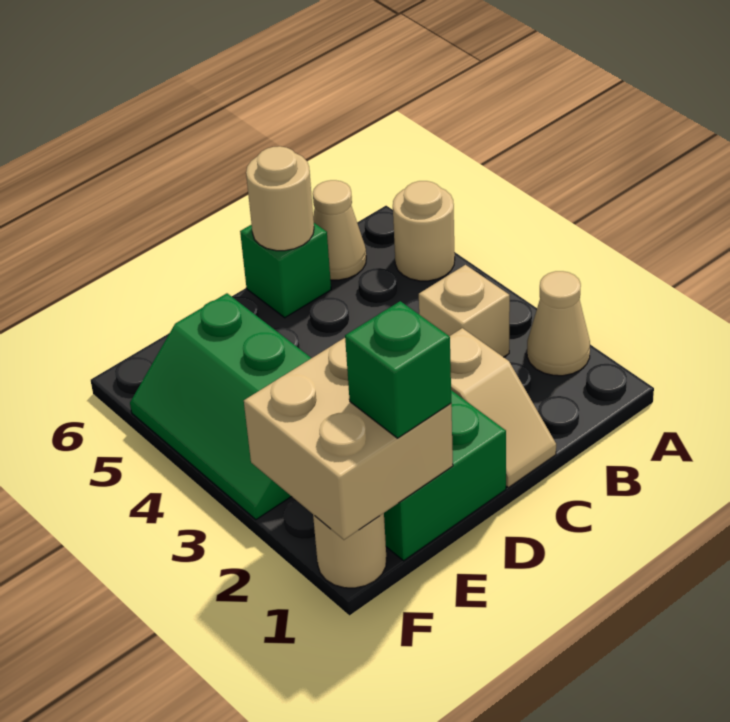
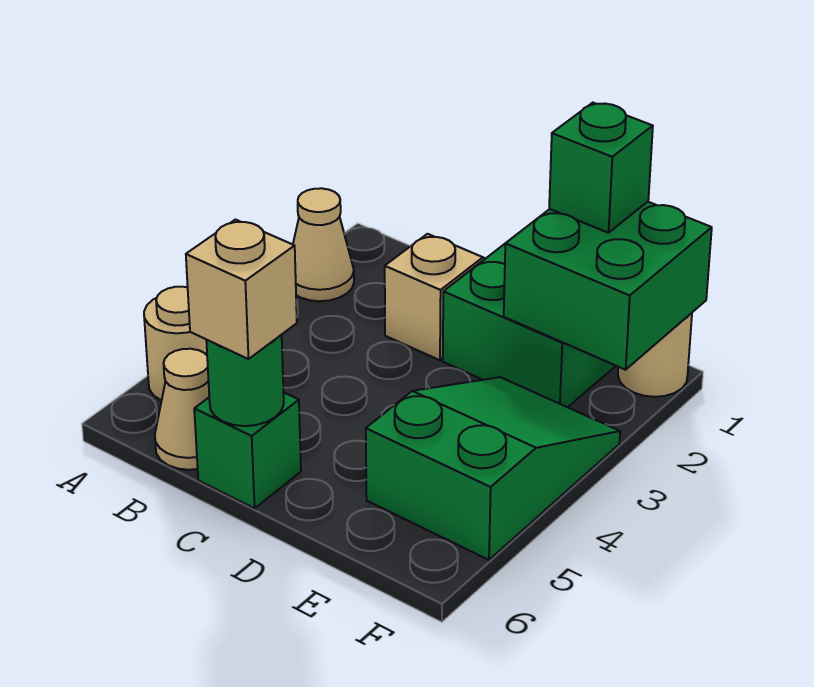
tan brick B3 level 1 -> tan brick C6 level 3
tan round brick C6 level 2 -> green round brick C6 level 2
tan brick E1:F2 level 2 -> green brick E1:F2 level 2
green slope E3:F5 level 1 top E -> green slope E3:F5 level 1 top 5

